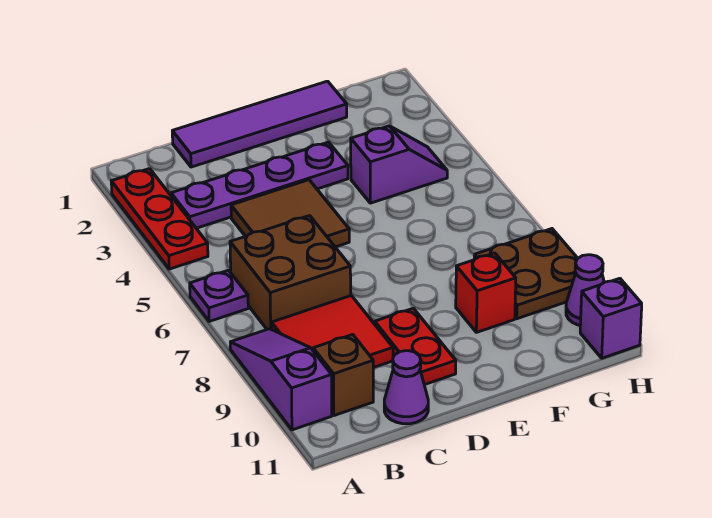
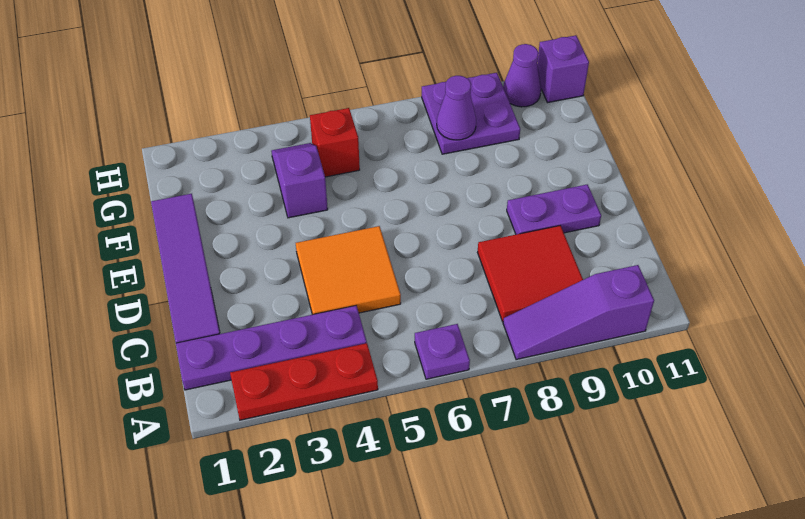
purple plate B3:E3 level 1 -> purple plate B1:B4 level 1
brown brick B6:C7 level 1 -> none
brown brick B10 level 1 -> none
brown tile C4:D5 level 1 -> orange tile C4:D5 level 1
purple cone C11 level 1 -> purple cone G8 level 2
red plate D9:D10 level 1 -> purple plate D9:D10 level 1
red brick F9 level 1 -> red brick G5 level 1
brown plate G8:H9 level 1 -> purple plate G8:H9 level 1

